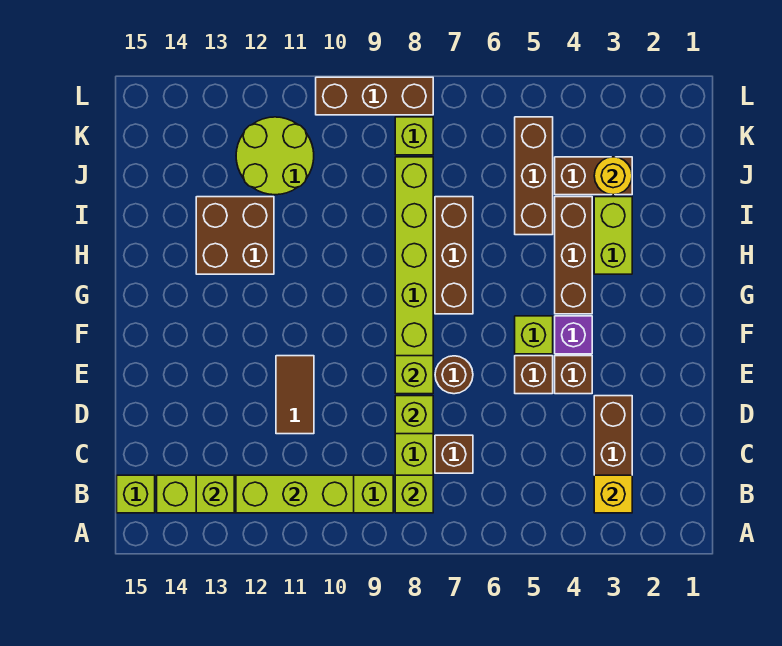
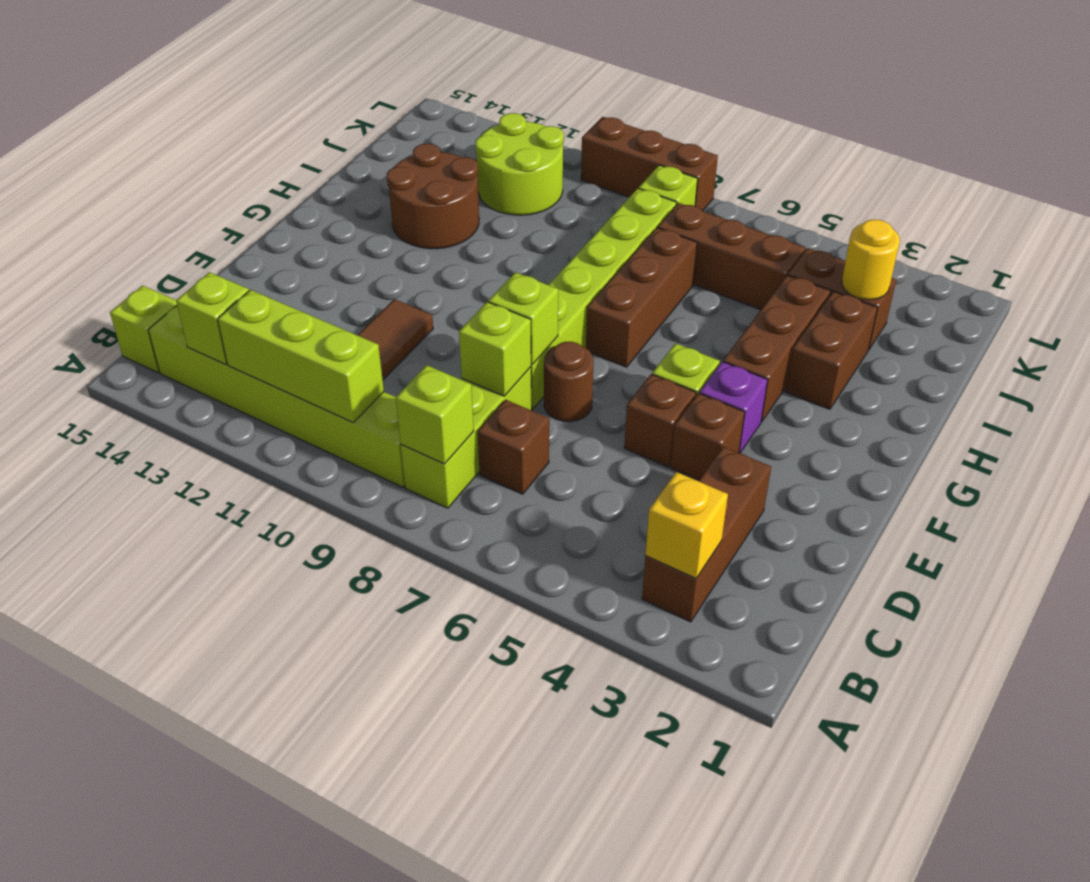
lime brick H3:I3 level 1 -> brown brick H3:I3 level 1
brown brick H12:I13 level 1 -> brown round brick H12:I13 level 1
brown brick I5:K5 level 1 -> brown brick J5:J7 level 1

